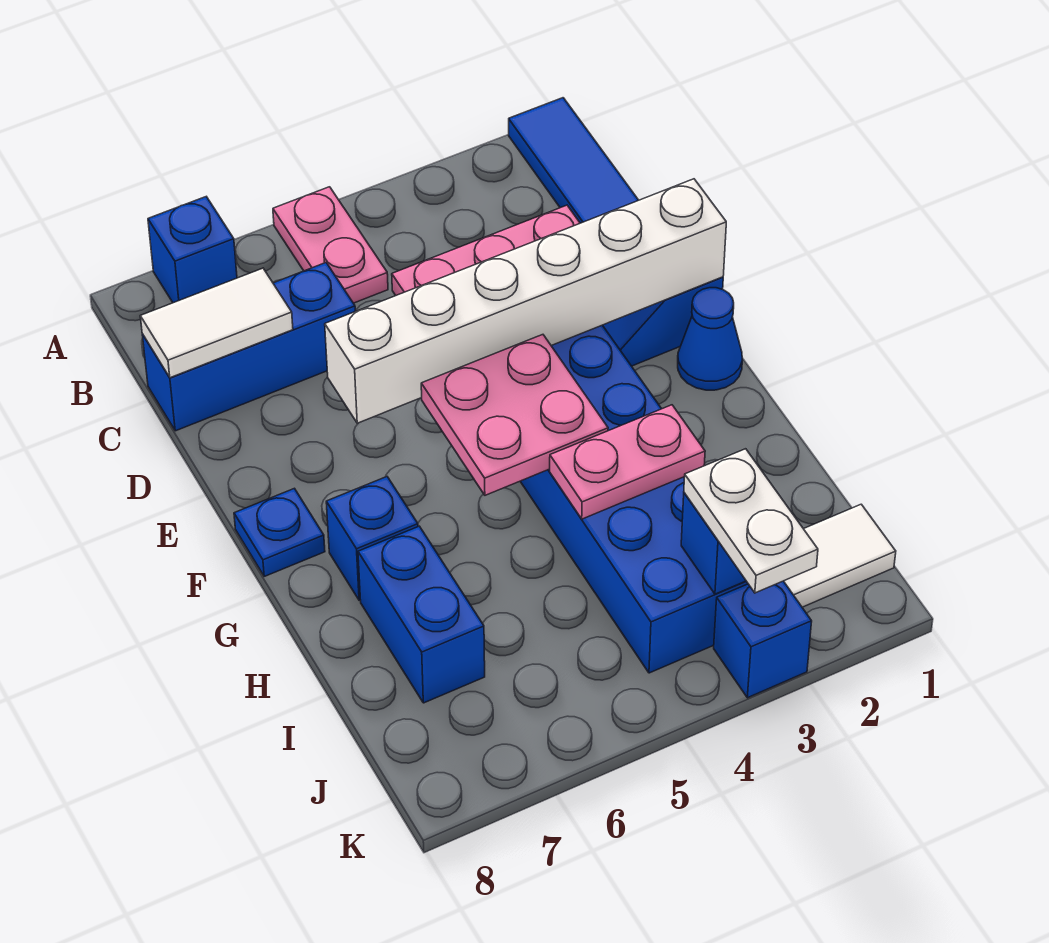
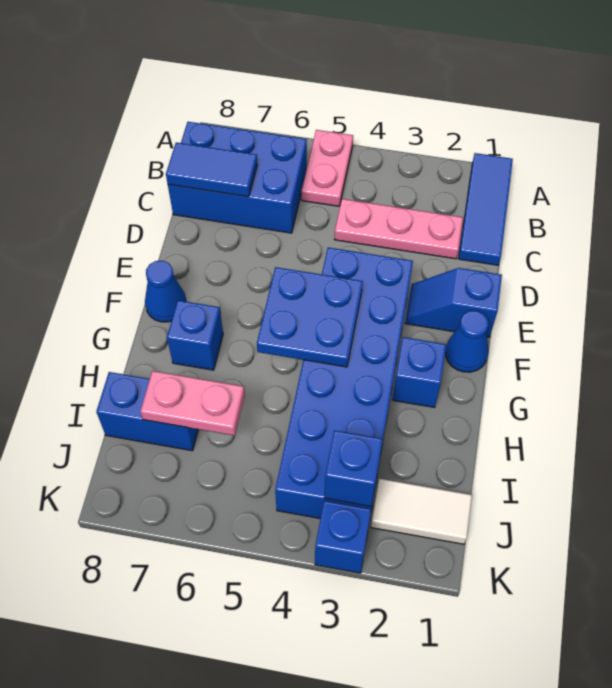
blue brick A7 level 1 -> blue brick G2 level 1
blue brick C6:C8 level 1 -> blue brick B6:C8 level 1
white tile C7:C8 level 2 -> blue tile C7:C8 level 2
white brick E1:E6 level 2 -> none
pink plate F4:G5 level 2 -> blue plate F4:G5 level 2
blue plate F8 level 1 -> blue cone F8 level 1
pink plate H3:H4 level 2 -> pink plate I6:I7 level 2
blue brick H7:I7 level 1 -> blue brick I7:I8 level 1
white plate J3:K3 level 3 -> none

